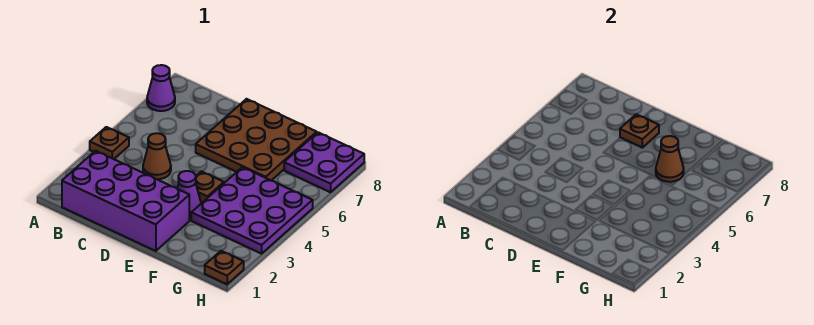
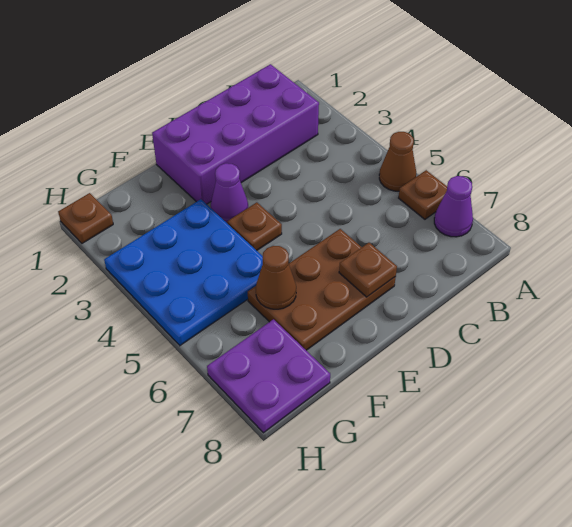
brown plate A4 level 1 -> brown plate A6 level 1
brown cone C4 level 1 -> brown cone A5 level 1
brown plate D6:F8 level 1 -> brown plate D6:F7 level 1
purple plate F3:H5 level 1 -> blue plate F3:H5 level 1

